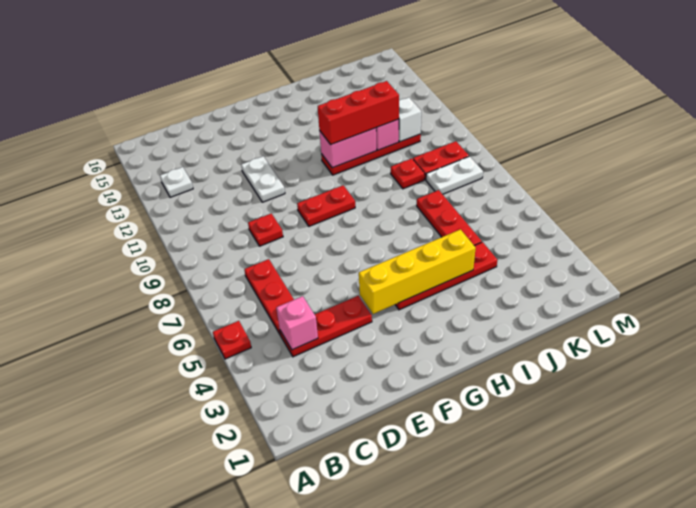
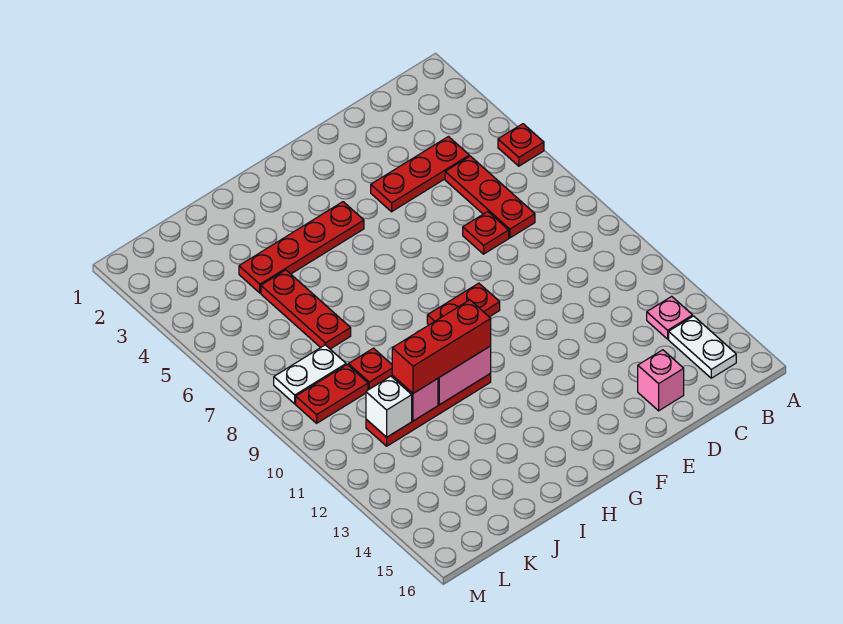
white plate B13 level 1 -> pink plate B13 level 1
pink brick C4 level 2 -> pink brick D15 level 1
red plate D9 level 1 -> red plate D7 level 1
white plate E11:E12 level 1 -> white plate B14:B15 level 1
yellow brick F4:I4 level 2 -> none

